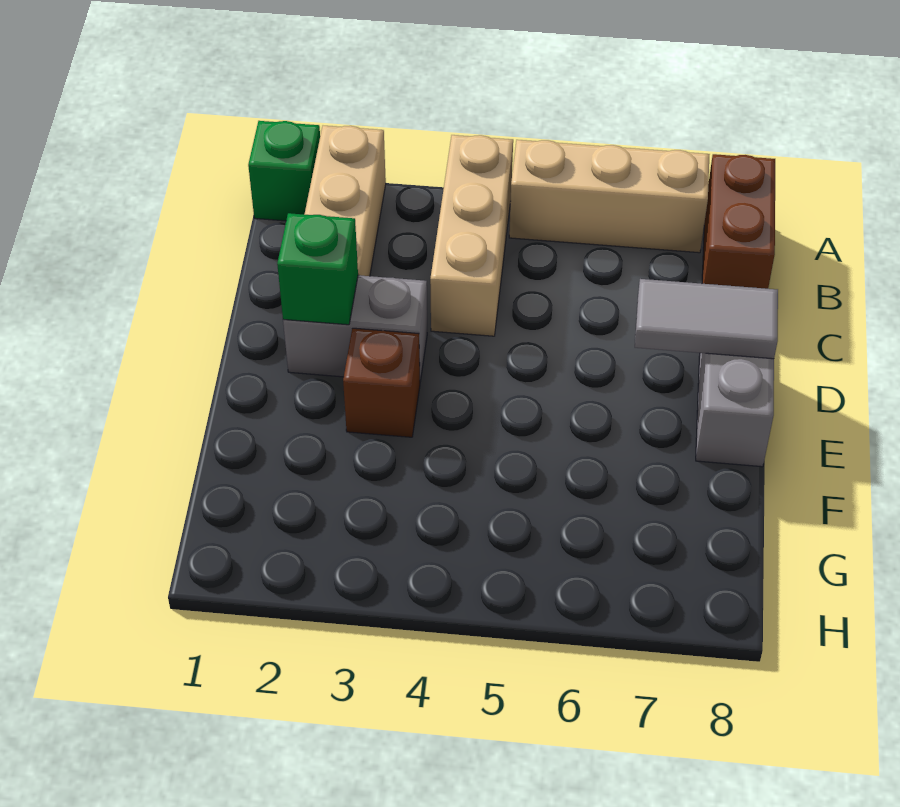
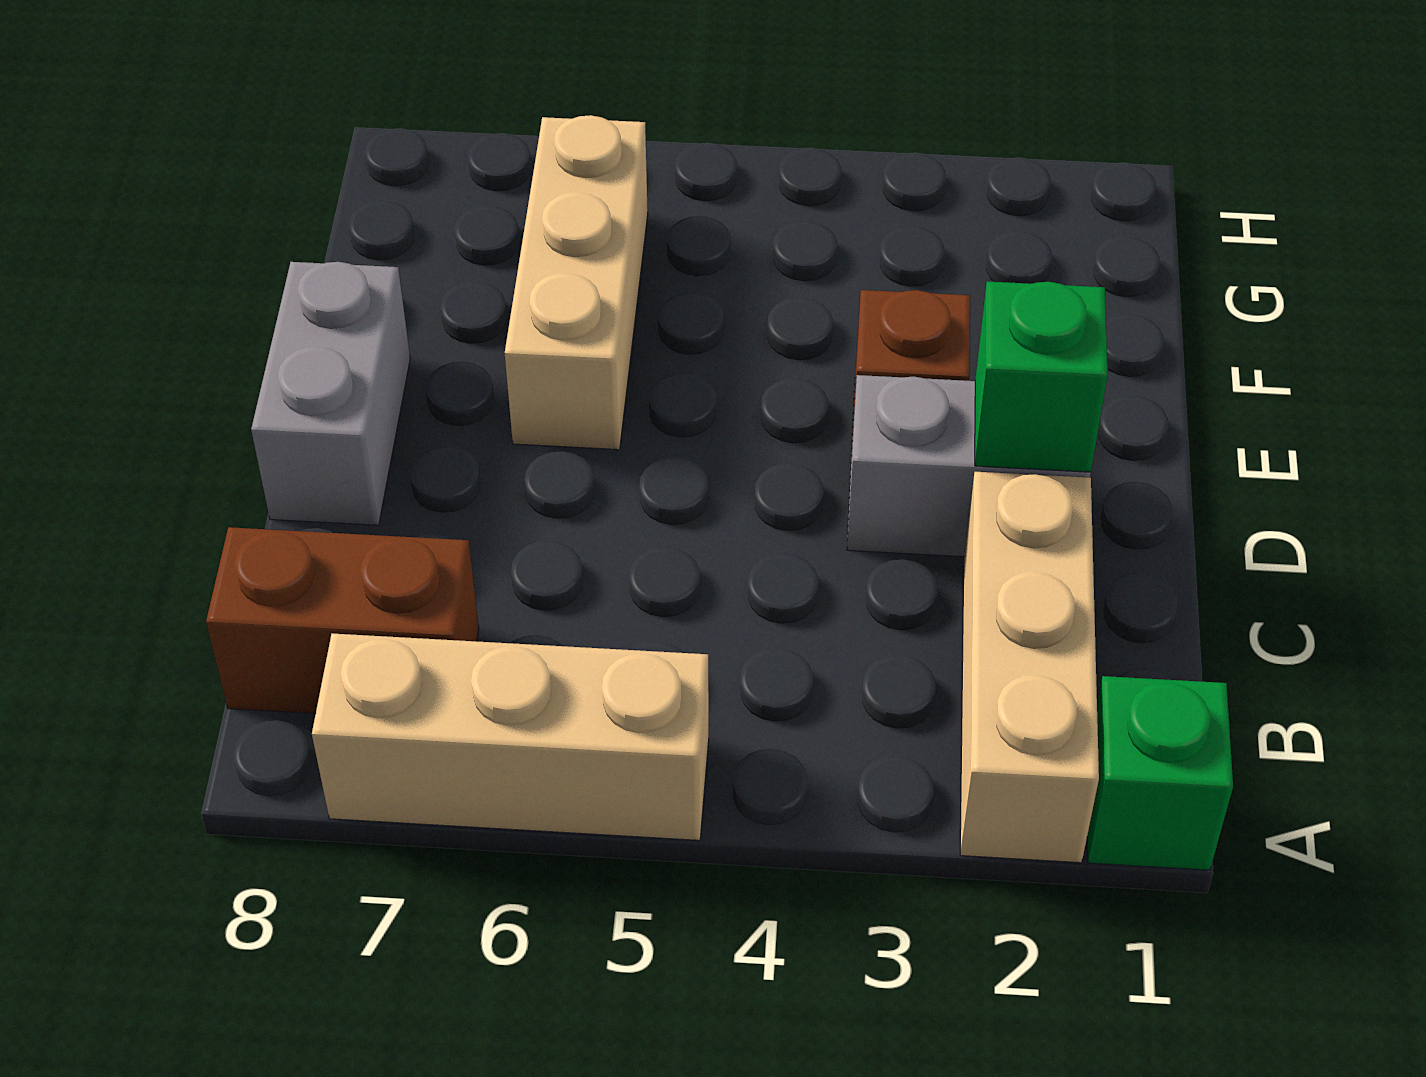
tan brick A4:C4 level 1 -> tan brick E6:G6 level 1
brown brick A8:B8 level 1 -> brown brick B7:B8 level 1
grey tile D7:D8 level 2 -> none

